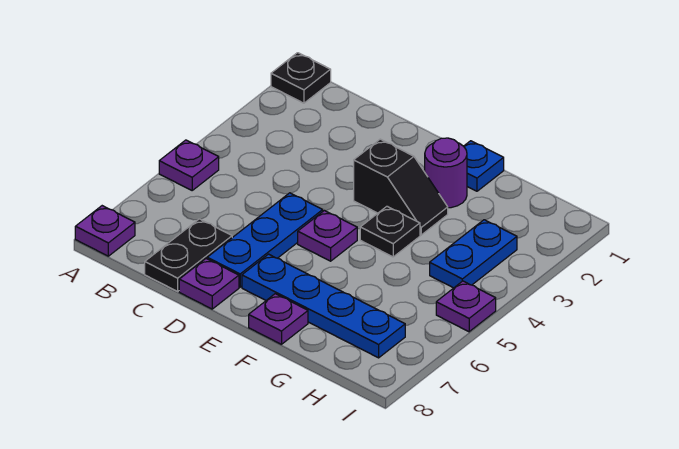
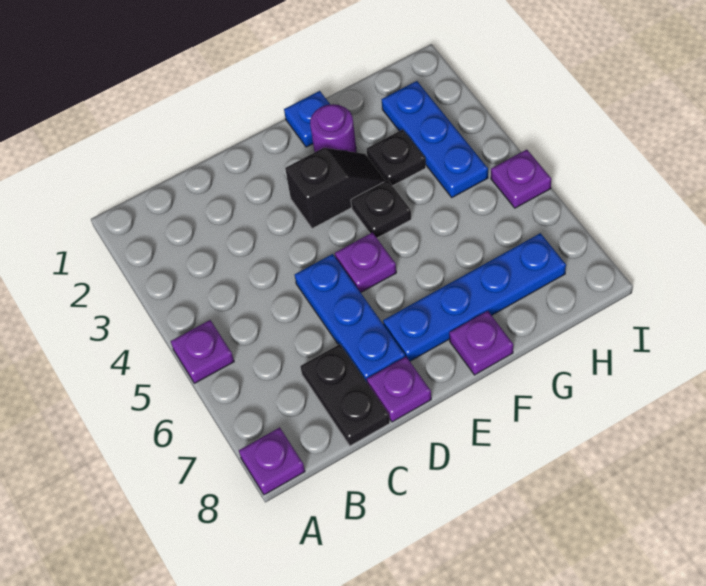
black plate A1 level 1 -> black plate G3 level 1
blue plate H3:H4 level 1 -> blue plate H2:H4 level 1

